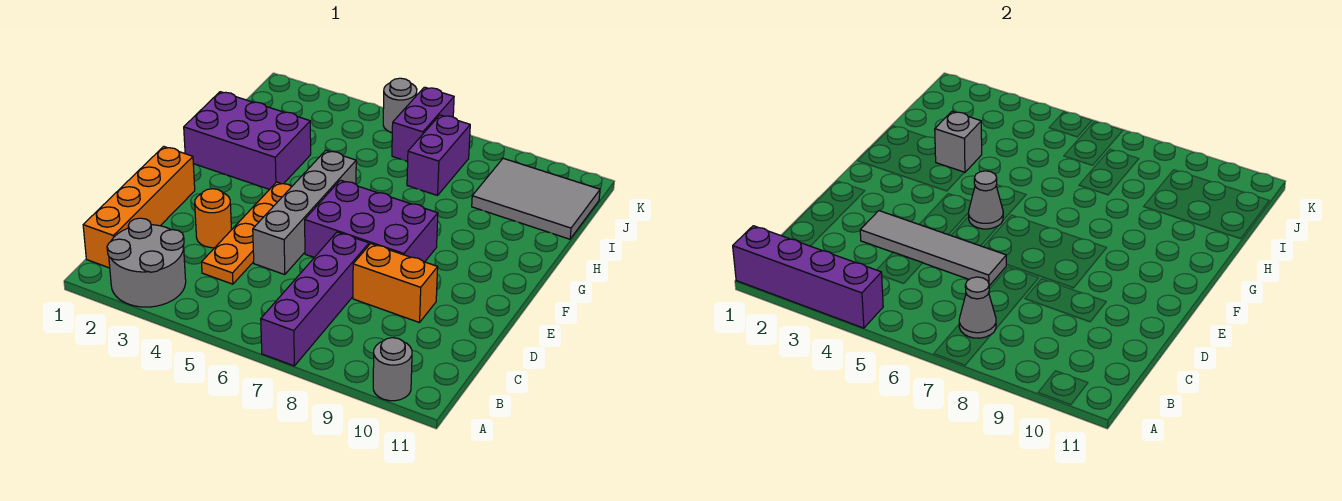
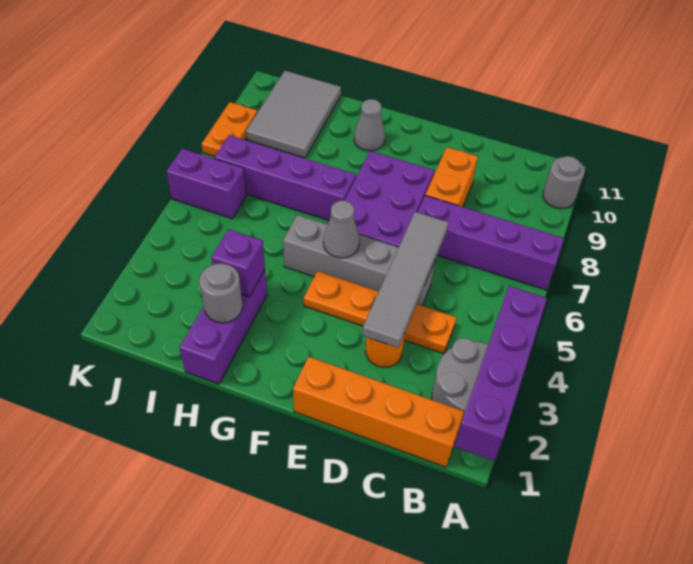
grey cone B7 level 2 -> grey cone G10 level 1
purple brick G1:H3 level 1 -> purple brick H1:H3 level 1
grey brick H3 level 2 -> purple brick H3 level 2
purple brick I7:J7 level 1 -> purple brick G7:J7 level 1
grey round brick K5 level 1 -> grey round brick H2 level 2
none -> orange plate K8:K9 level 1

